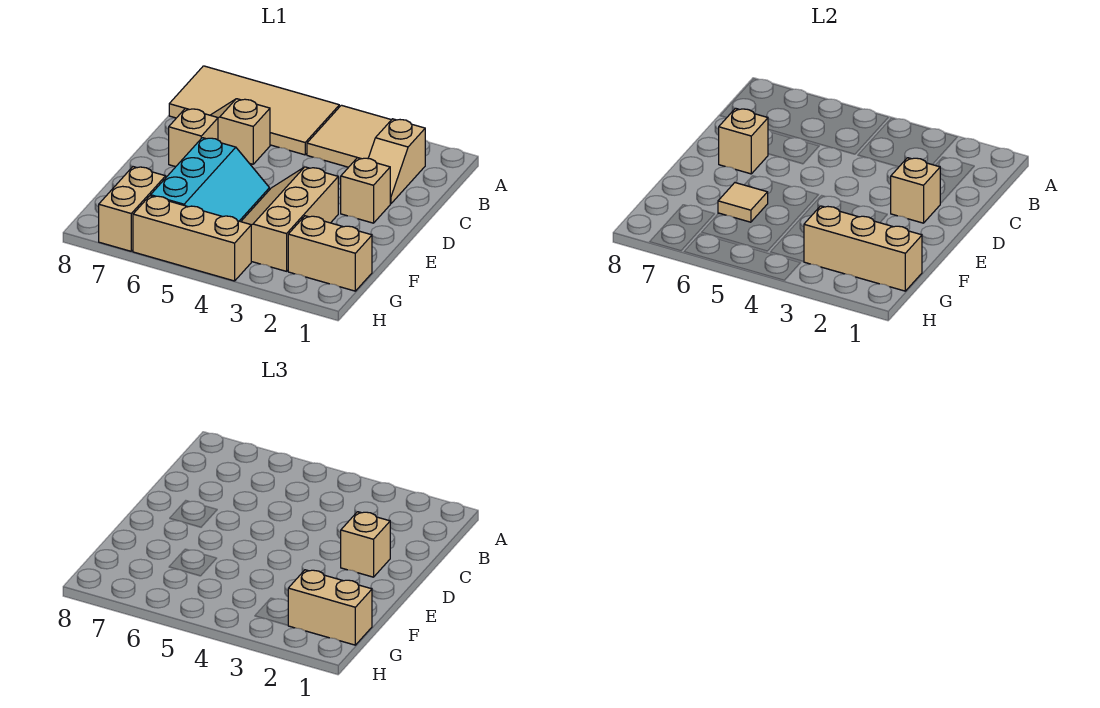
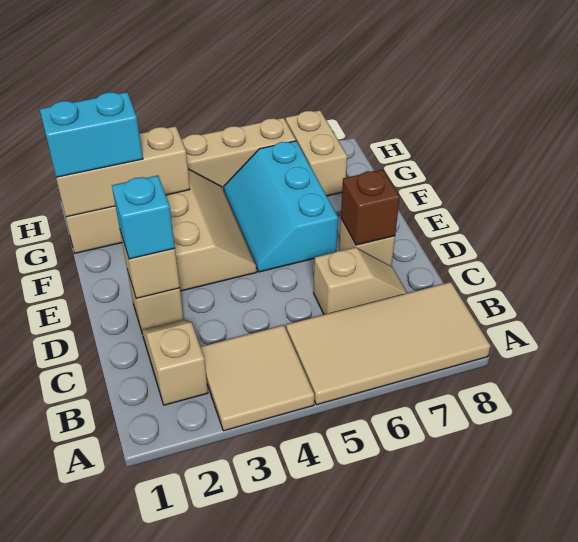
tan brick D2 level 3 -> cyan brick D2 level 3
tan brick D7 level 2 -> brown brick D7 level 2
tan tile F6 level 2 -> none
tan brick G1:G2 level 3 -> cyan brick G1:G2 level 3

